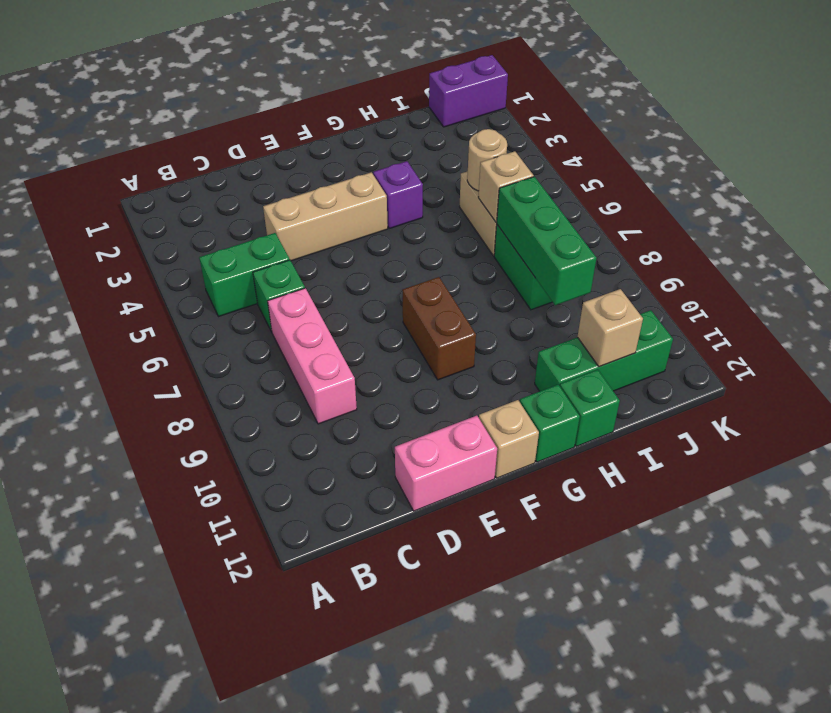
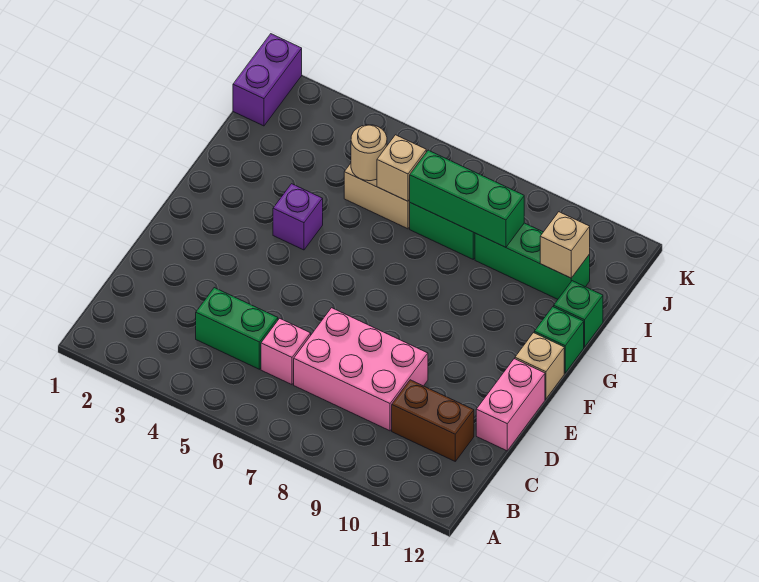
green brick B5:C5 level 1 -> green brick C4:C5 level 1
green brick C6 level 1 -> pink brick C6 level 1
pink brick C7:C9 level 1 -> pink brick C7:D9 level 1
tan brick D4:F4 level 1 -> none
brown brick F8:F9 level 1 -> brown brick C10:C11 level 1
green brick H11:J11 level 1 -> green brick I9:I11 level 1

